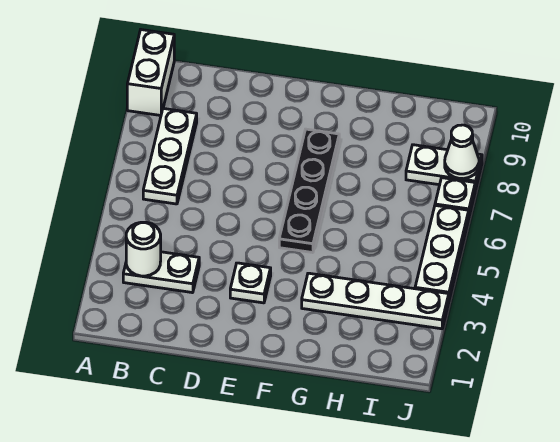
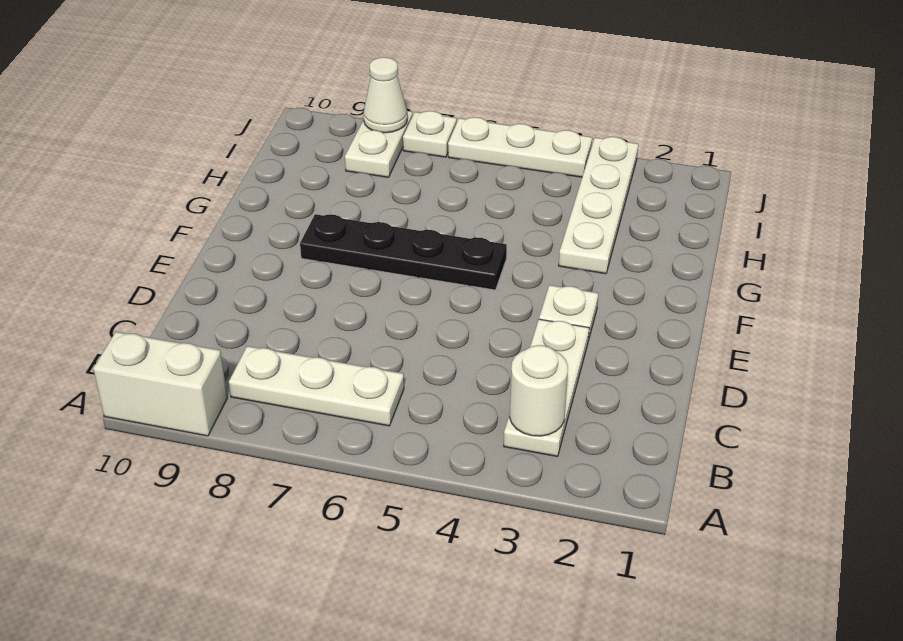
white plate B3:C3 level 1 -> white plate B3:D3 level 1

